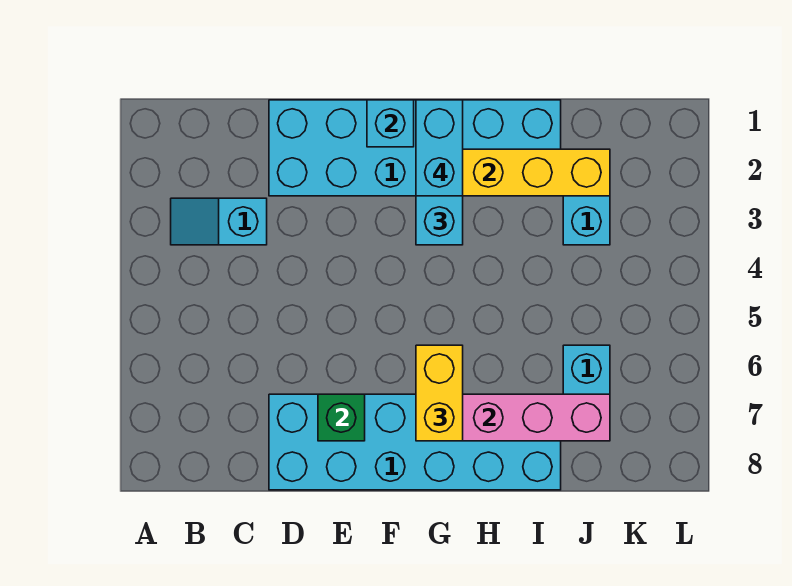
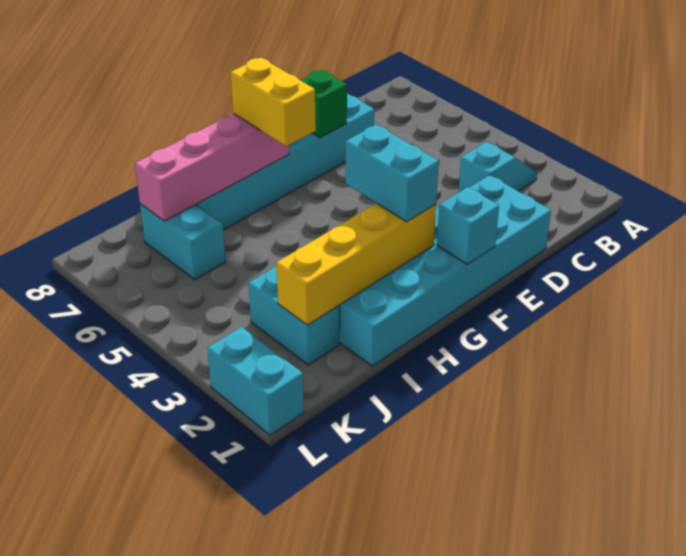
cyan brick G1:G2 level 4 -> cyan brick L1:L2 level 1

